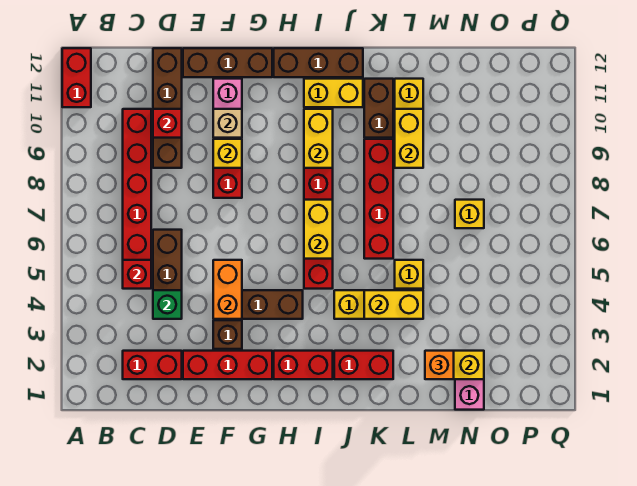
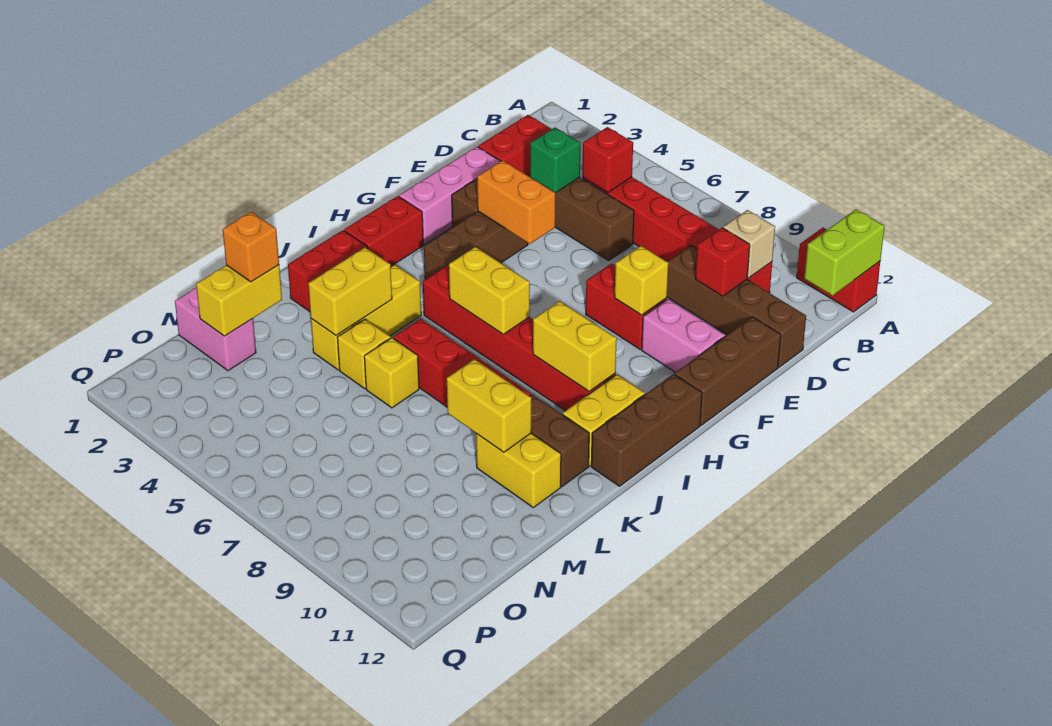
none -> lime brick A12:B12 level 2
red brick E2:G2 level 1 -> pink brick E2:G2 level 1
tan brick F10 level 2 -> tan brick C10 level 2
yellow brick N7 level 1 -> yellow brick L6 level 1

